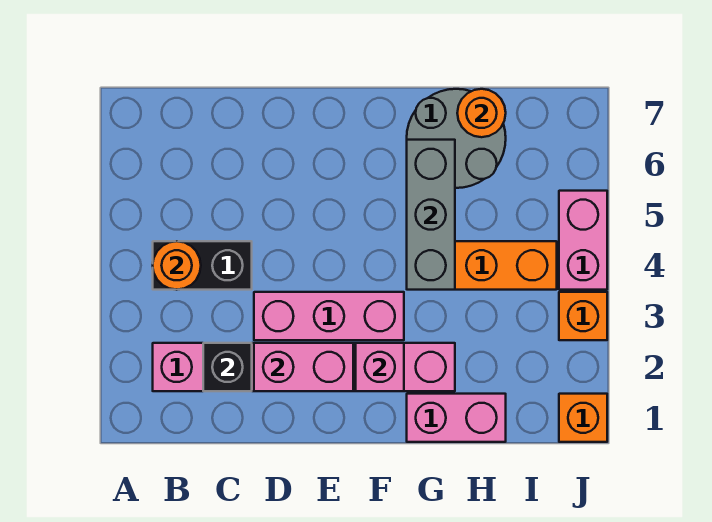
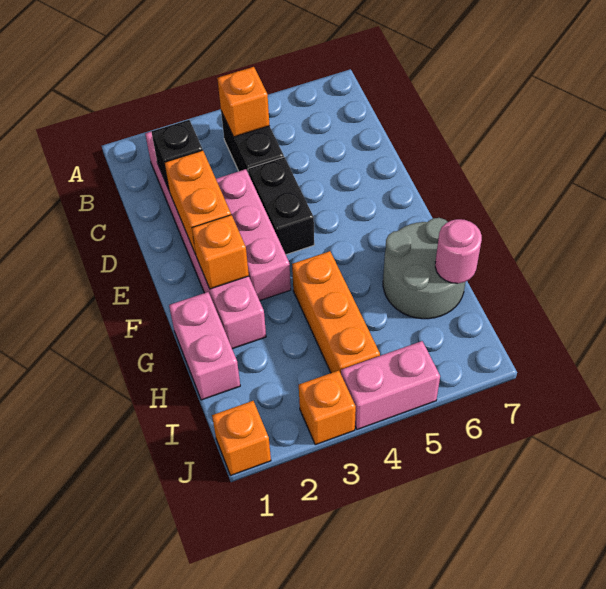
orange round brick B4 level 2 -> orange brick B4 level 2
pink brick D2:E2 level 2 -> orange brick D2:E2 level 2
none -> black brick D4:E4 level 1
pink brick F2 level 2 -> orange brick F2 level 2
grey brick G4:G6 level 2 -> none
orange round brick H7 level 2 -> pink round brick H7 level 2

